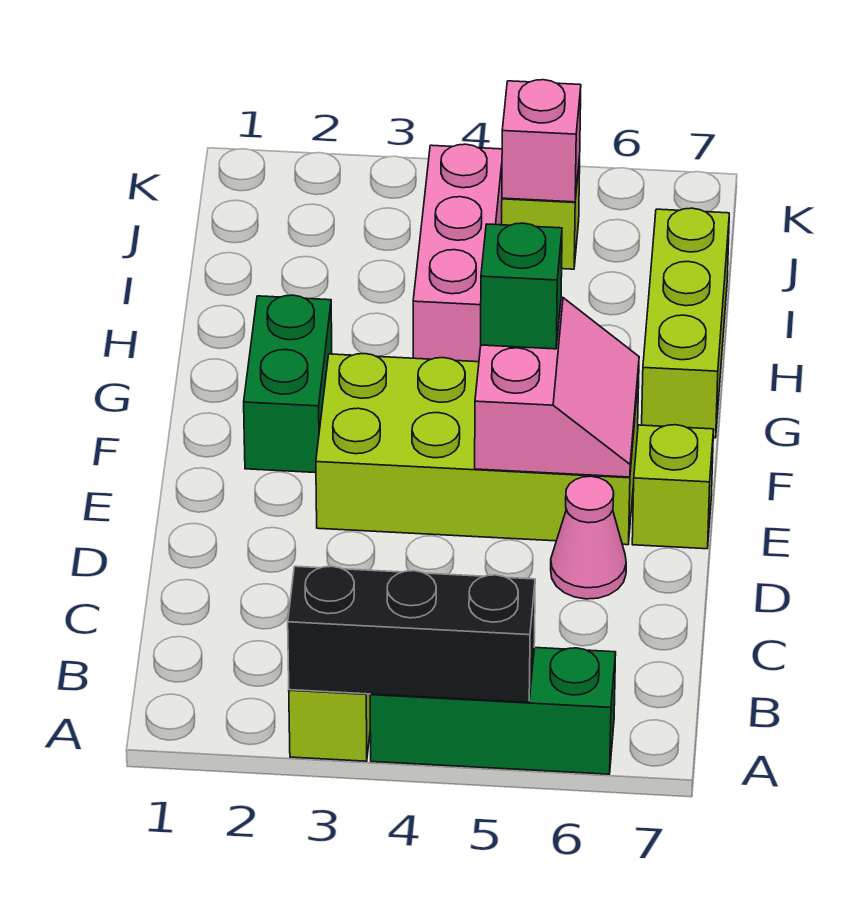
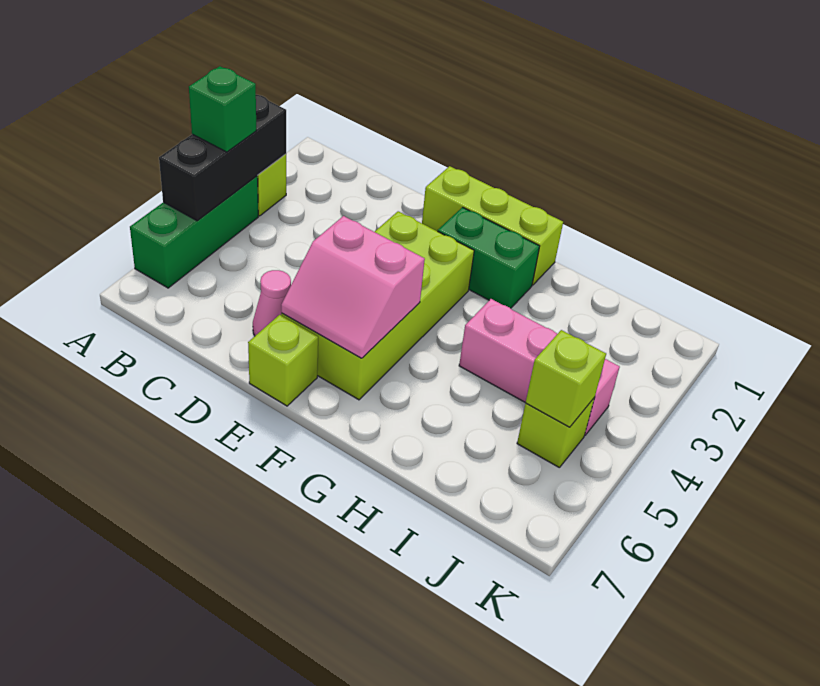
green brick F5 level 3 -> green brick A4 level 3
lime brick G7:I7 level 1 -> lime brick E1:G1 level 1
pink brick J5 level 2 -> lime brick J5 level 2

